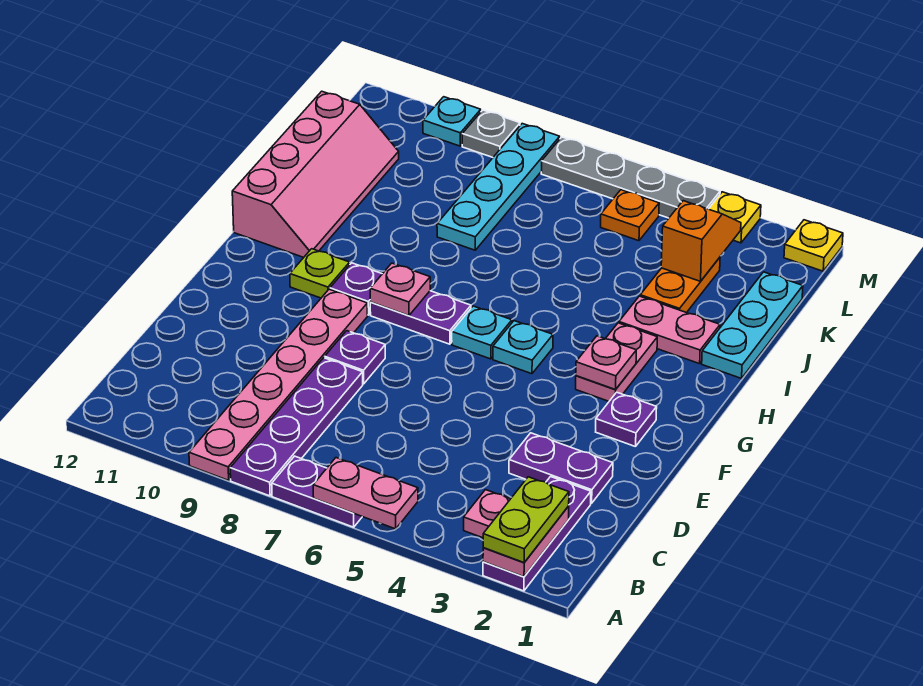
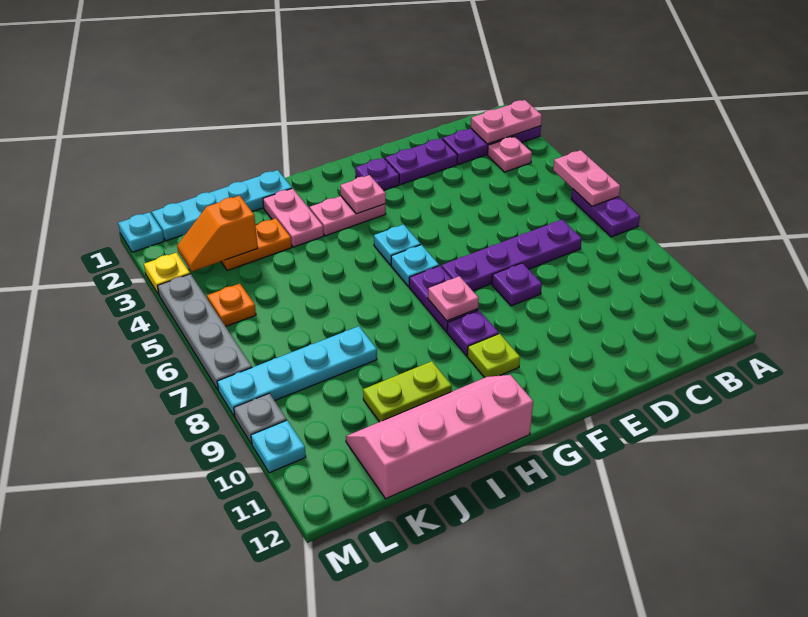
lime plate A2:B2 level 3 -> lime plate I10:J10 level 1
purple plate A8:D8 level 1 -> purple plate C7:F7 level 1
pink plate A9:F9 level 1 -> none
purple plate D2:D3 level 1 -> purple plate D2:E2 level 1
cyan plate I1:K1 level 1 -> cyan plate I1:L1 level 1
yellow plate M1 level 1 -> cyan plate M1 level 1

